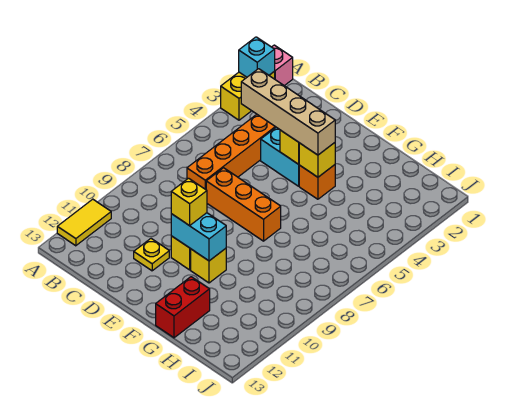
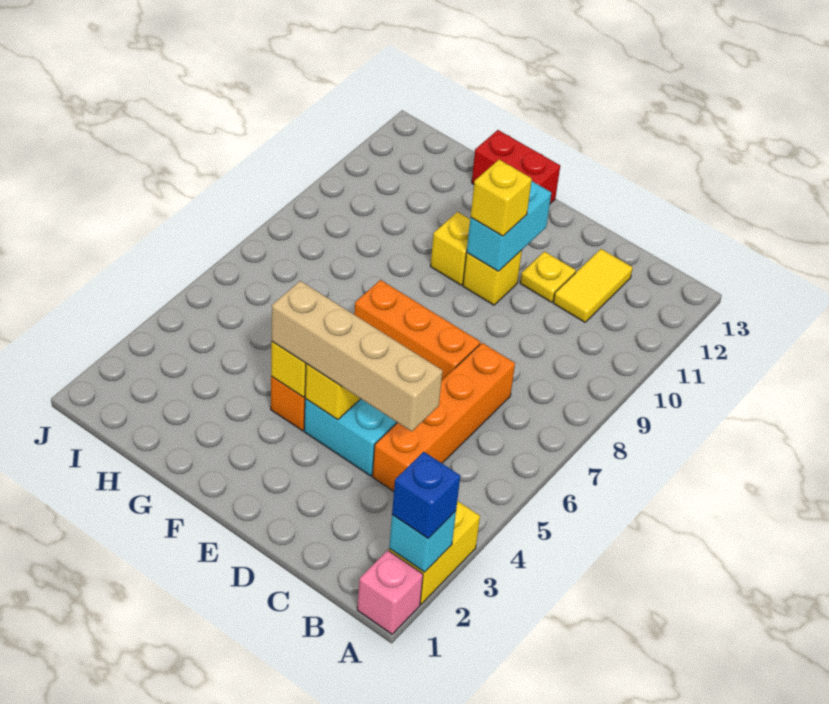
none -> blue brick A2 level 3
yellow tile A11:A12 level 1 -> yellow tile C11:C12 level 1
cyan brick E10:F10 level 2 -> cyan brick E10:E11 level 2
red brick G12:G13 level 1 -> red brick F13:G13 level 1

